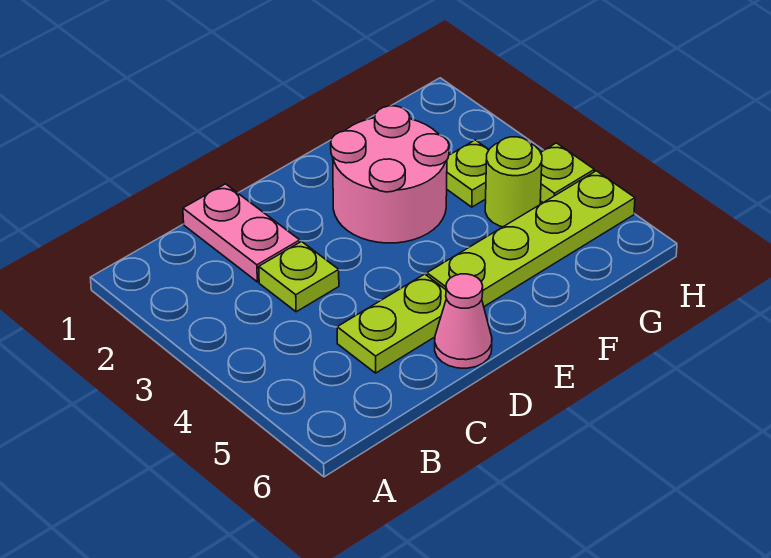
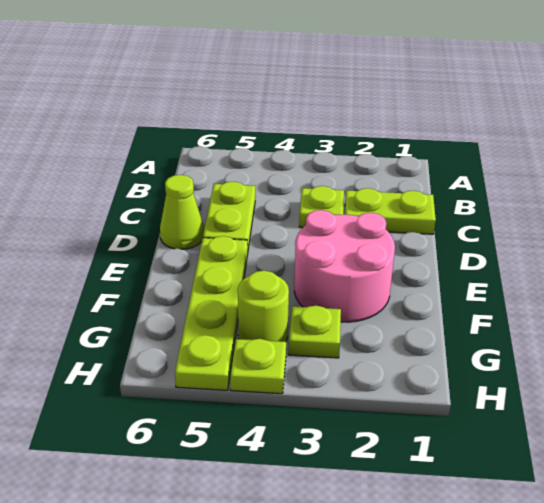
pink plate C1:C2 level 1 -> lime plate C1:C2 level 1
pink cone D6 level 1 -> lime cone D6 level 1

